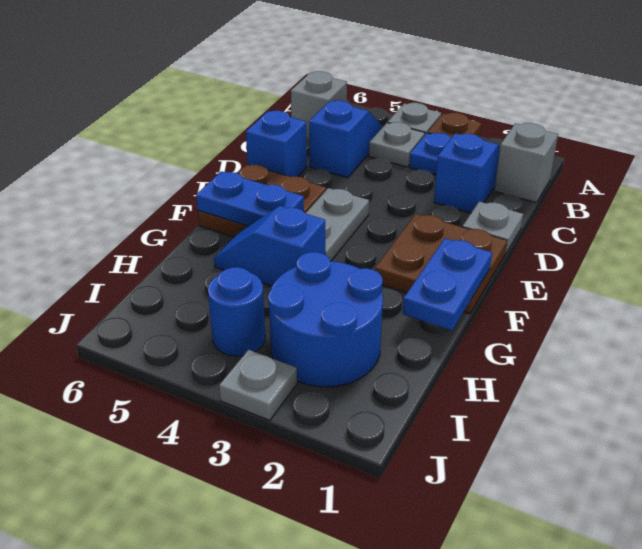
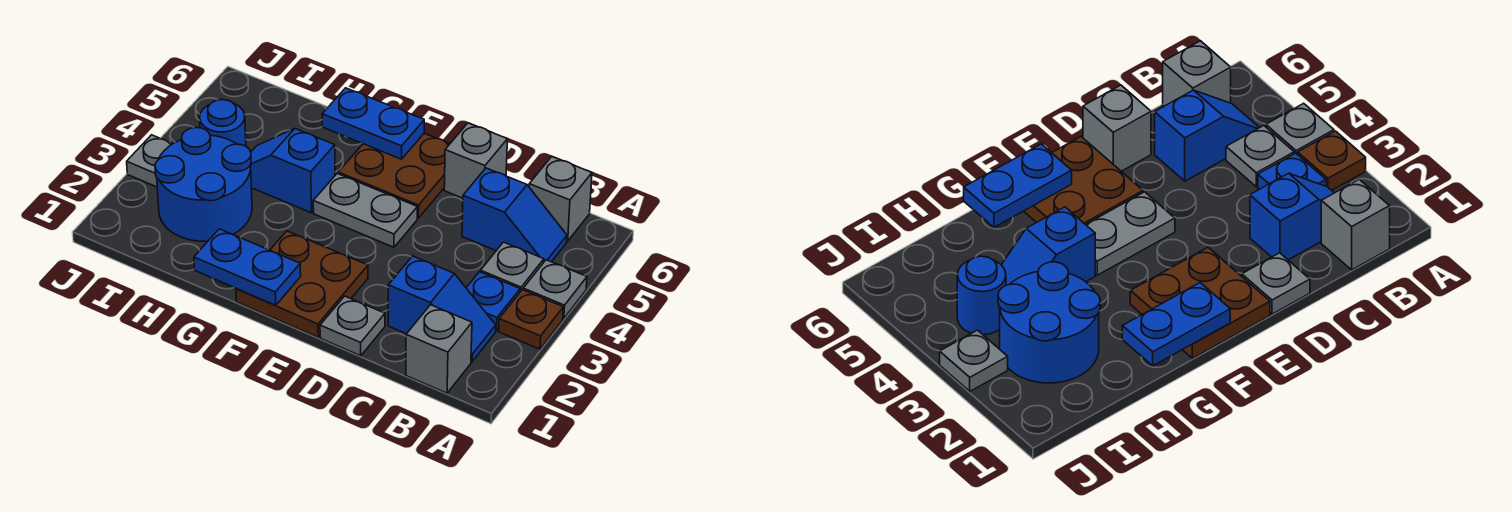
blue brick D6 level 1 -> grey brick D6 level 1
blue plate F5:F6 level 2 -> blue plate F6:G6 level 2
blue slope G4:G5 level 1 top 4 -> blue slope G4:H4 level 1 top G

